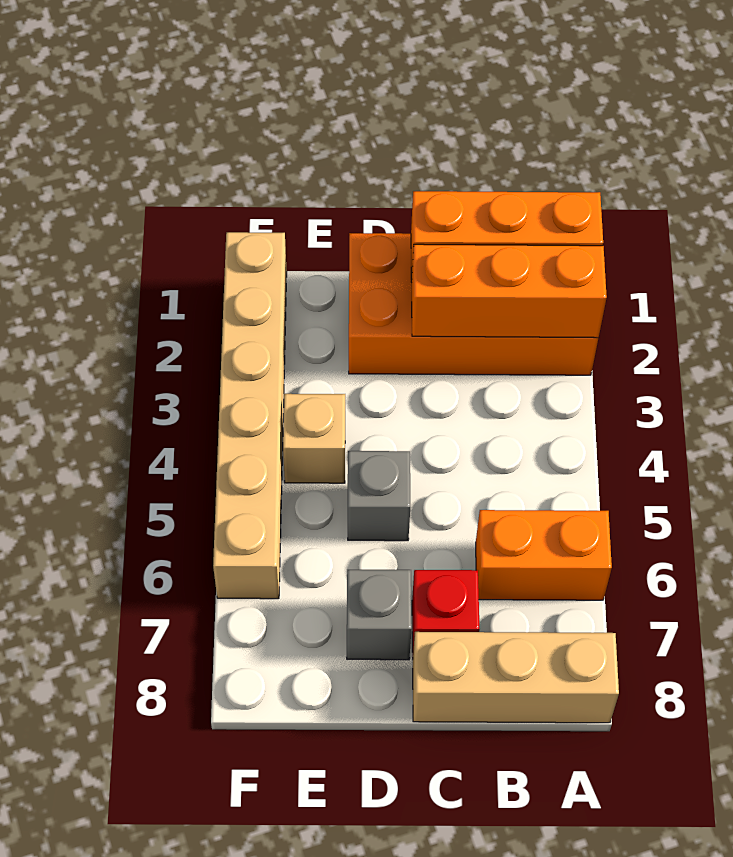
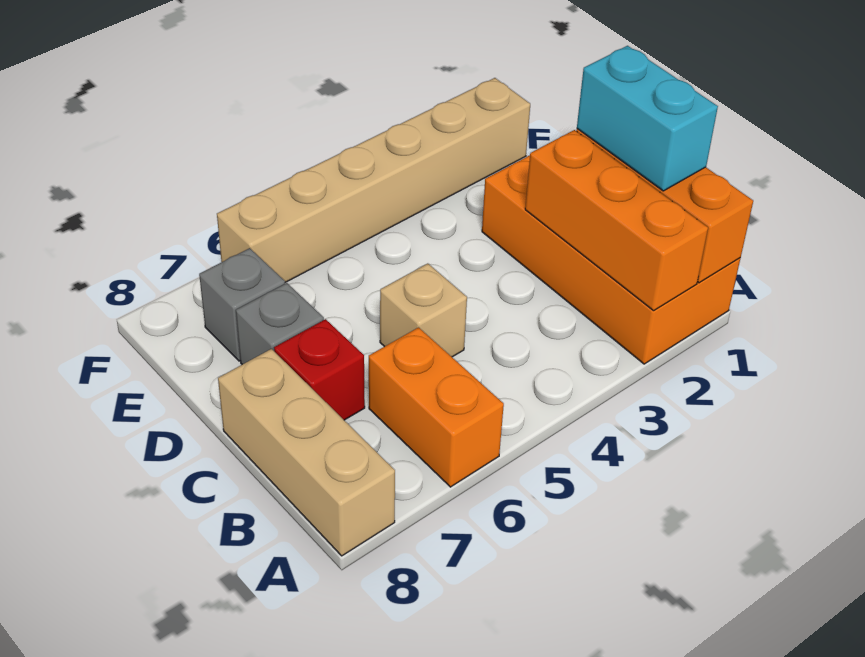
none -> cyan brick B1:C1 level 3
grey brick D5 level 1 -> grey brick E7 level 1
tan brick E4 level 1 -> tan brick C5 level 1

